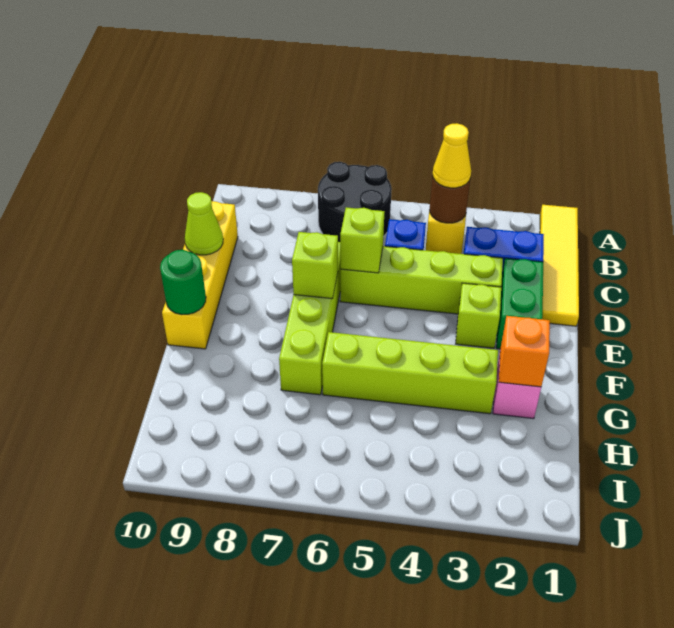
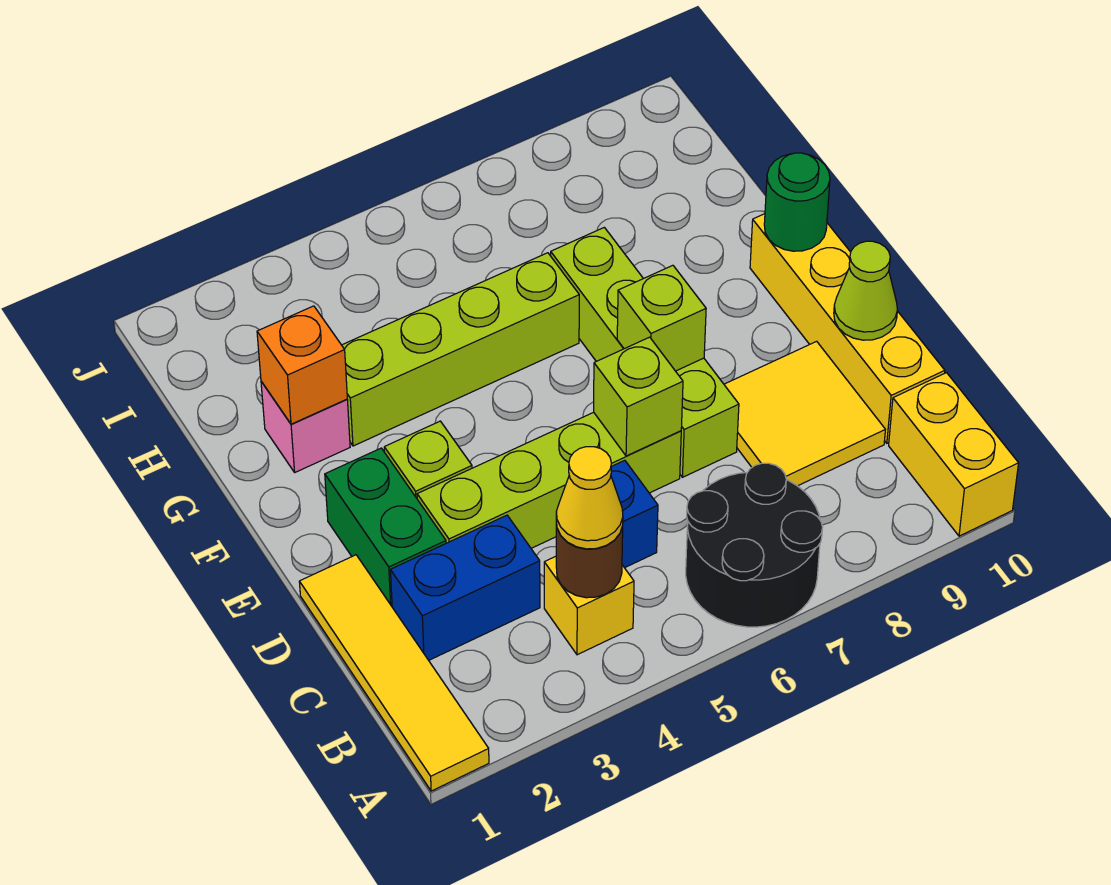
none -> yellow brick A10:B10 level 1
none -> yellow tile C8:D9 level 1

